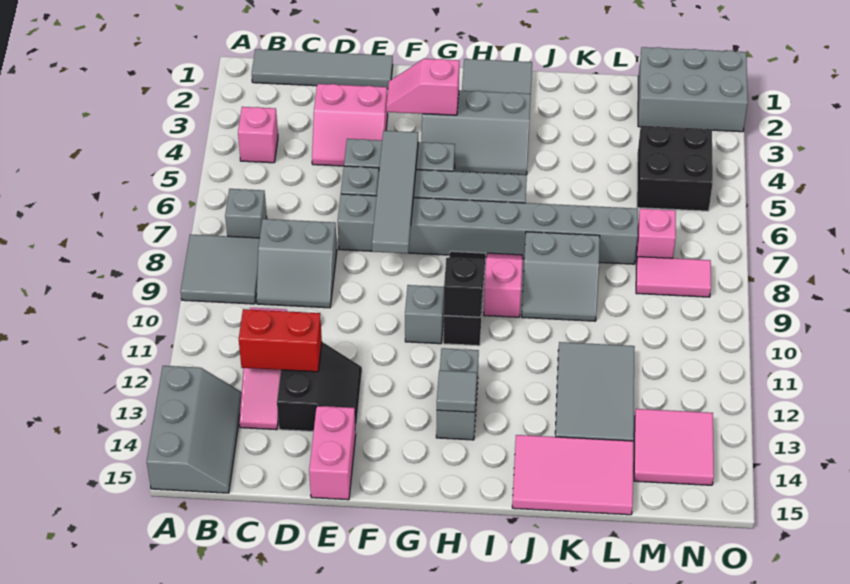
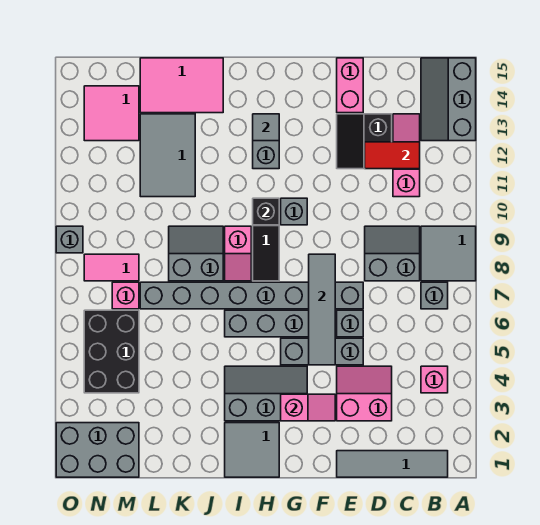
red brick C12:D12 level 2 -> red tile C12:D12 level 2
black brick M4:N5 level 1 -> black brick M4:N6 level 1
none -> grey brick O9 level 1

